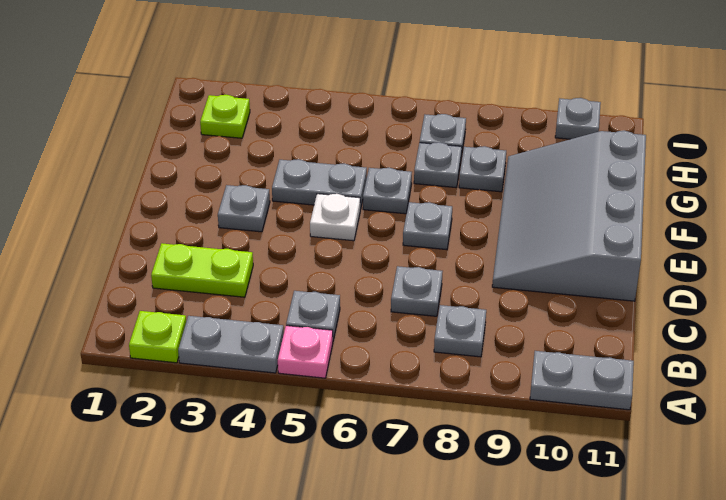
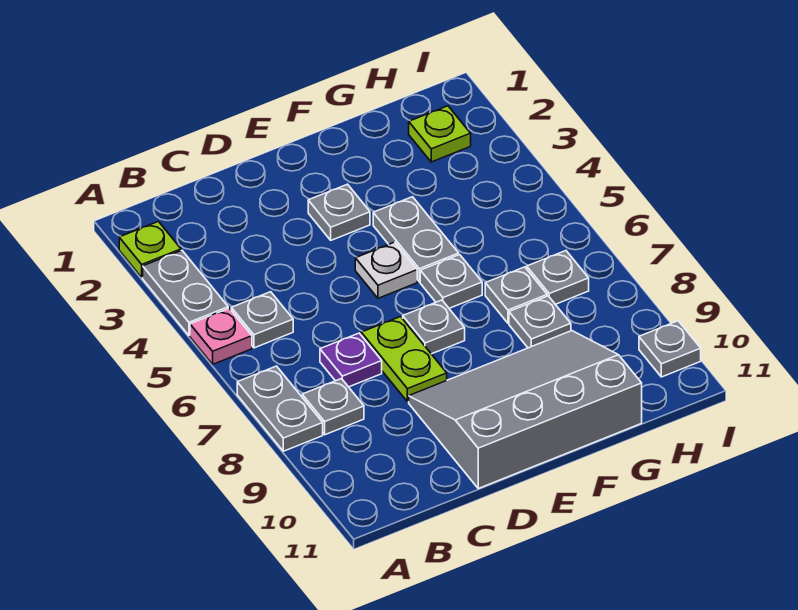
grey plate A10:A11 level 1 -> grey plate A7:A8 level 1
lime plate C2:C3 level 1 -> lime plate D7:D8 level 1
grey plate C7 level 1 -> purple plate C7 level 1

